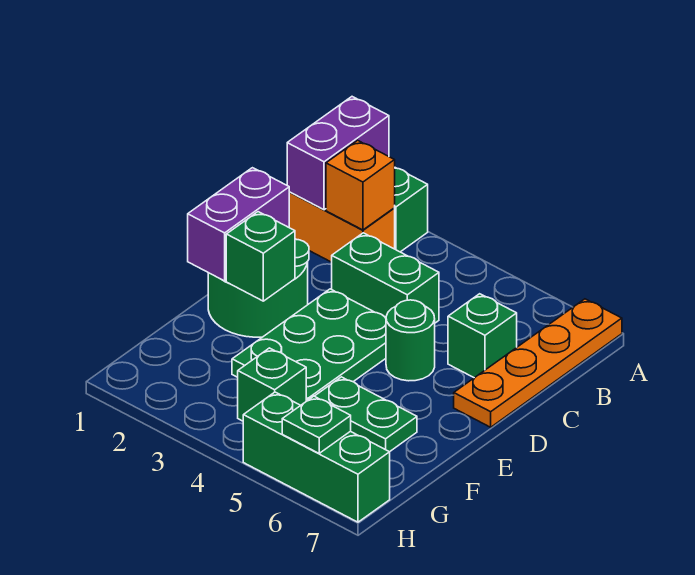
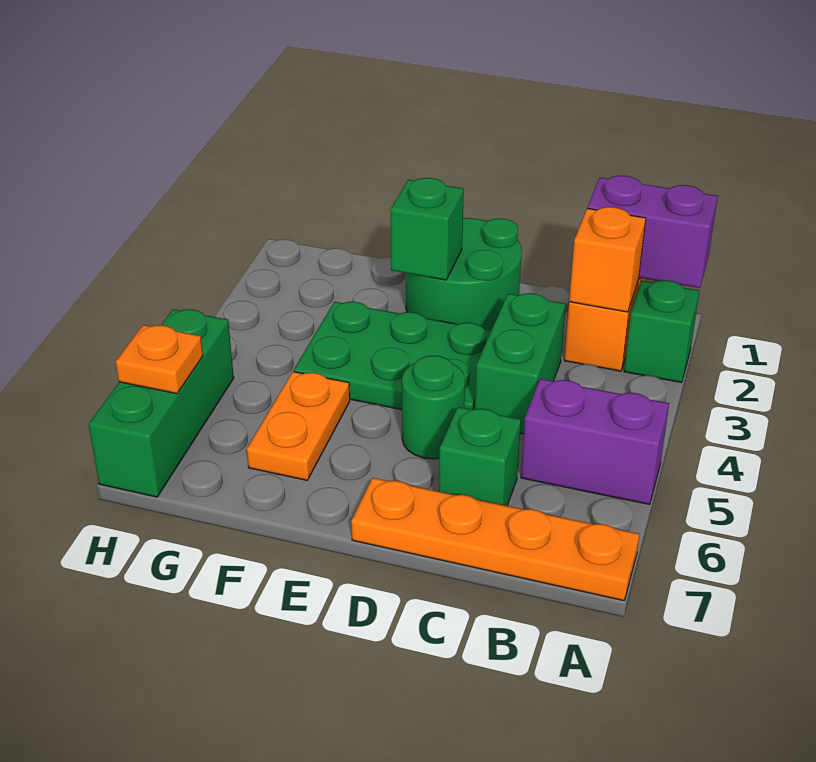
purple brick D1:E1 level 2 -> purple brick A5:B5 level 1
green plate F5:F6 level 1 -> orange plate F5:F6 level 1
green brick G4 level 1 -> none
green plate H6 level 2 -> orange plate H6 level 2

